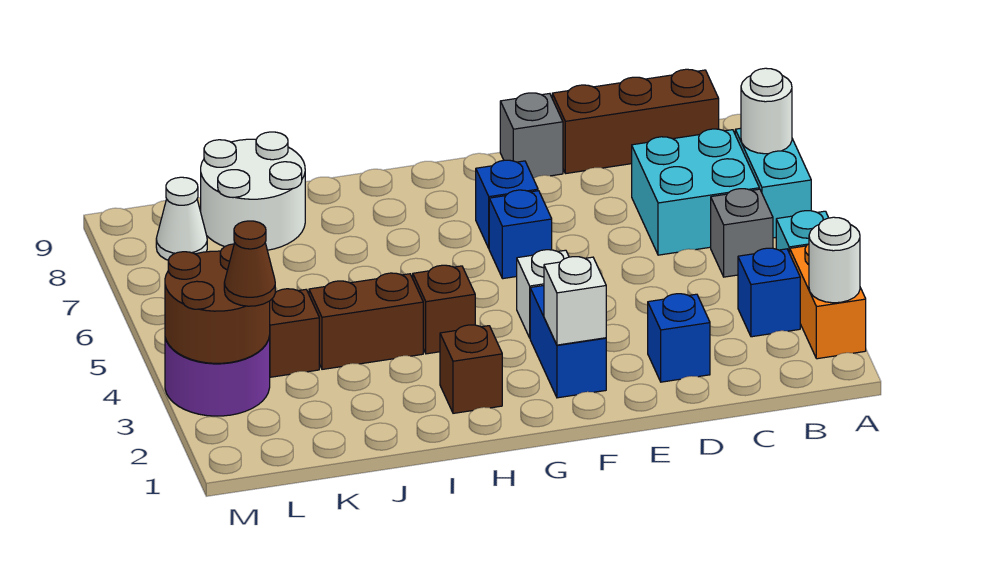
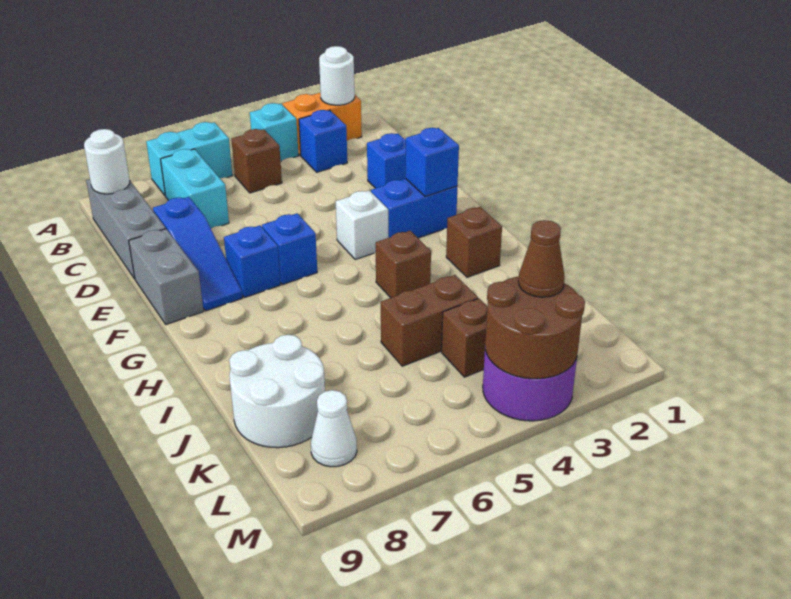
white round brick A7 level 2 -> white round brick B9 level 2
grey brick B5 level 1 -> brown brick B5 level 1
cyan brick B6:C7 level 1 -> cyan brick B7:C7 level 1
brown brick B9:D9 level 1 -> grey brick B9:D9 level 1
none -> blue slope D8:F8 level 1 top D
grey brick E9 level 1 -> grey brick E9:F9 level 1
white brick F2 level 2 -> blue brick F2 level 2
brown brick I4:J4 level 1 -> brown brick J4:J5 level 1

